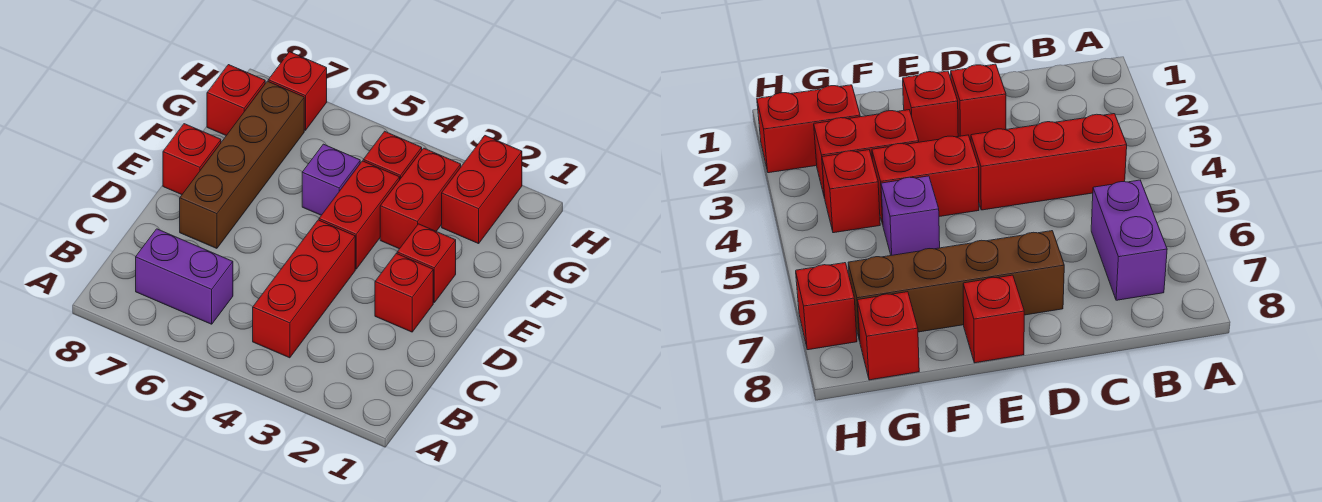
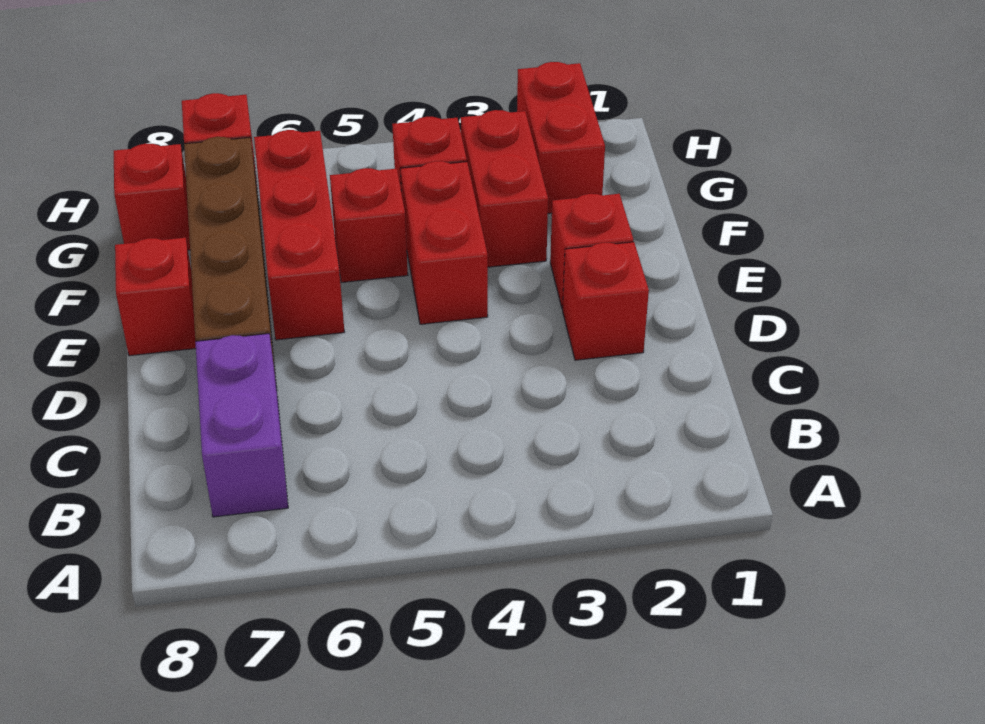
red brick B4:D4 level 1 -> red brick E6:G6 level 1
purple brick B6:B7 level 1 -> purple brick B7:C7 level 1
purple brick F5 level 1 -> red brick F5 level 1

